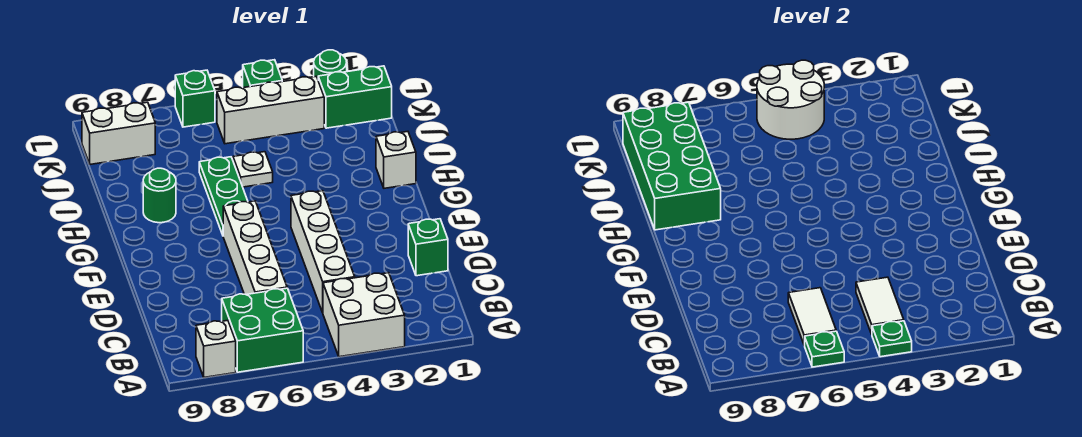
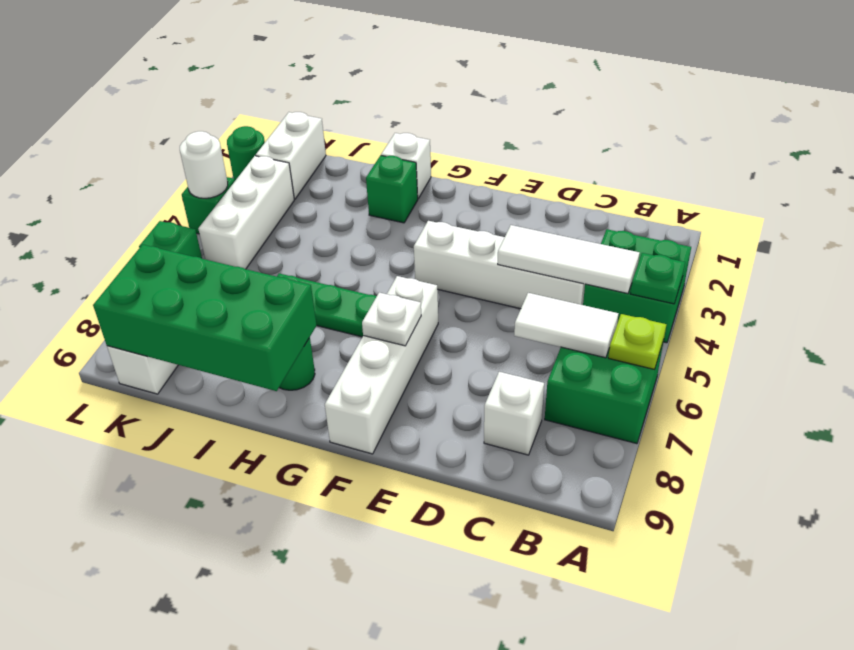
white brick A3:B4 level 1 -> green brick A3:B4 level 1
green plate A6 level 2 -> lime plate A6 level 2
white brick A8 level 1 -> white brick C8 level 1
white tile B4:C4 level 2 -> white tile B4:D4 level 2
white brick C6:F6 level 1 -> white brick F6:F9 level 1
green brick D1 level 1 -> green brick H2 level 1
white plate I5 level 1 -> white plate F7 level 2
green brick K1:K2 level 1 -> white brick K1:K2 level 1
white round brick K4:L5 level 2 -> white round brick L4 level 2

